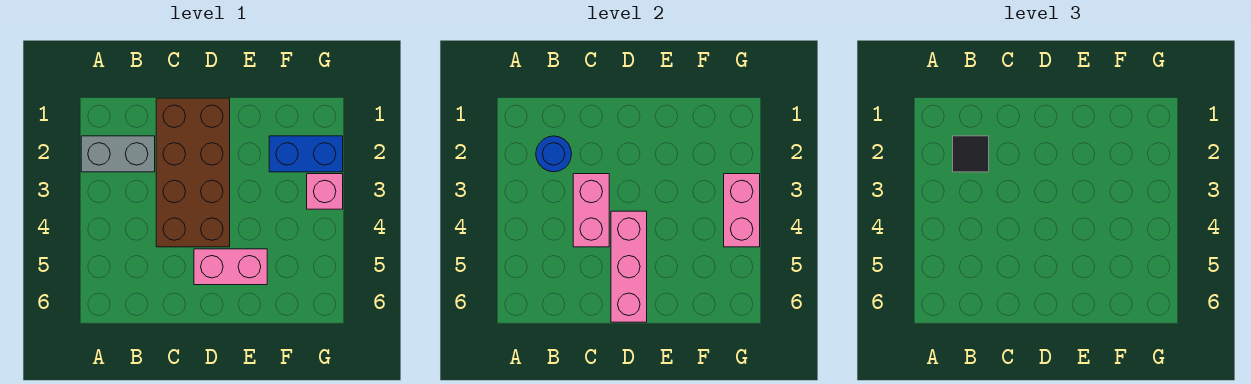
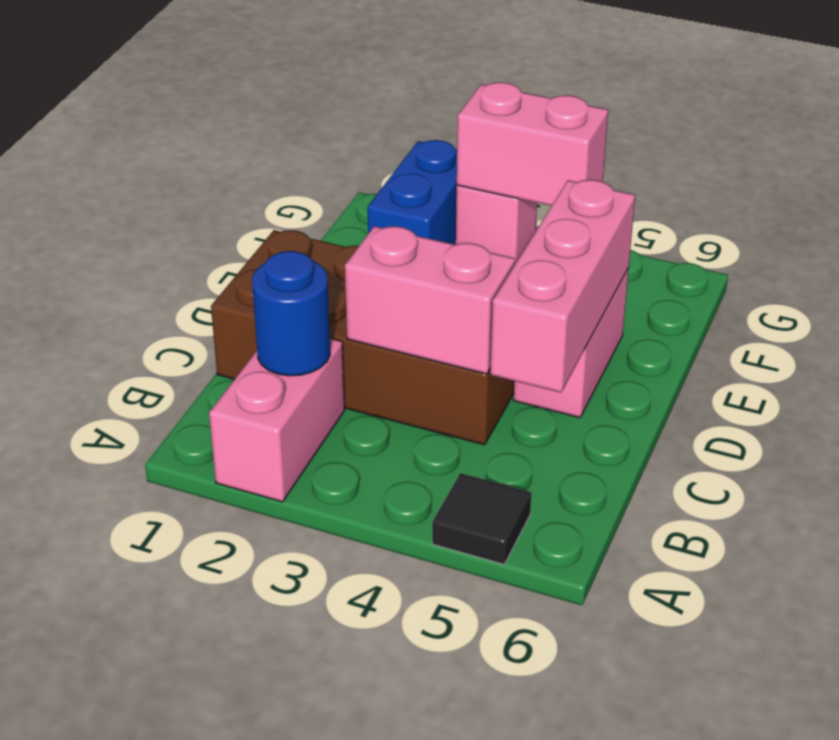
grey brick A2:B2 level 1 -> pink brick A2:B2 level 1
black tile B2 level 3 -> black tile A5 level 1
pink brick D4:D6 level 2 -> pink brick C5:E5 level 2

